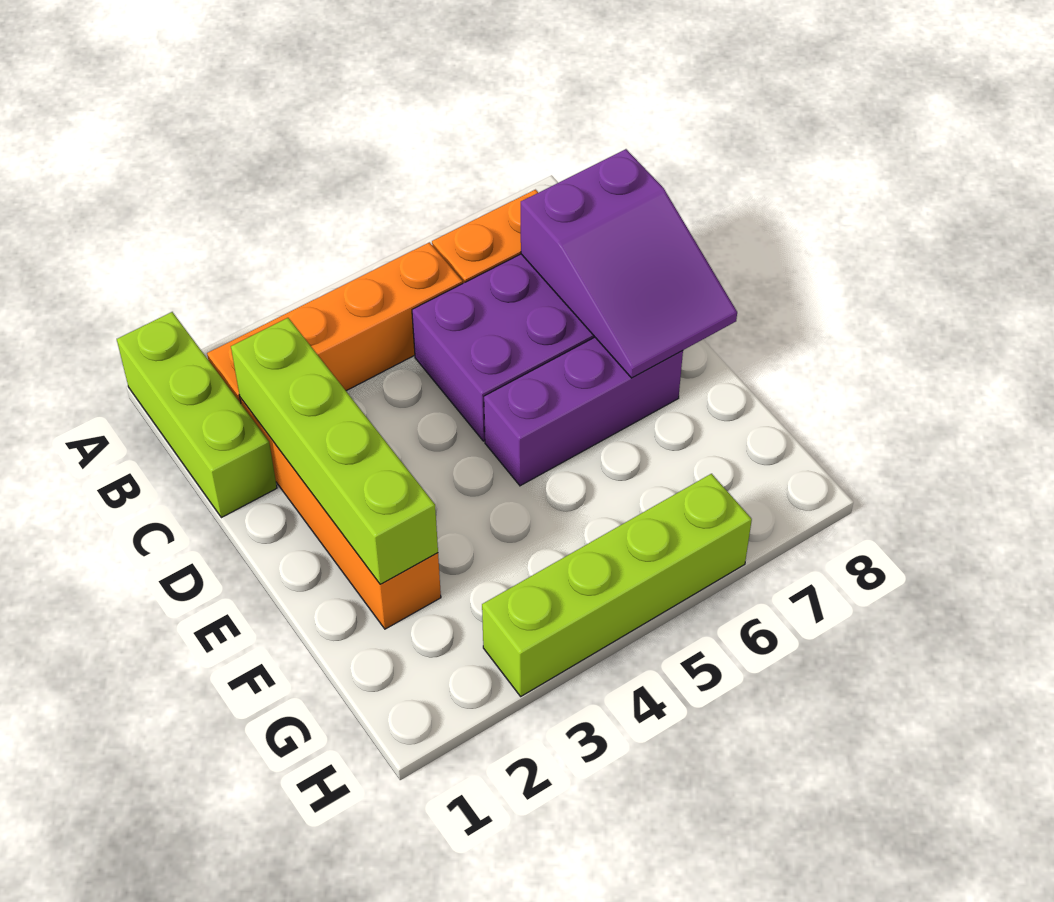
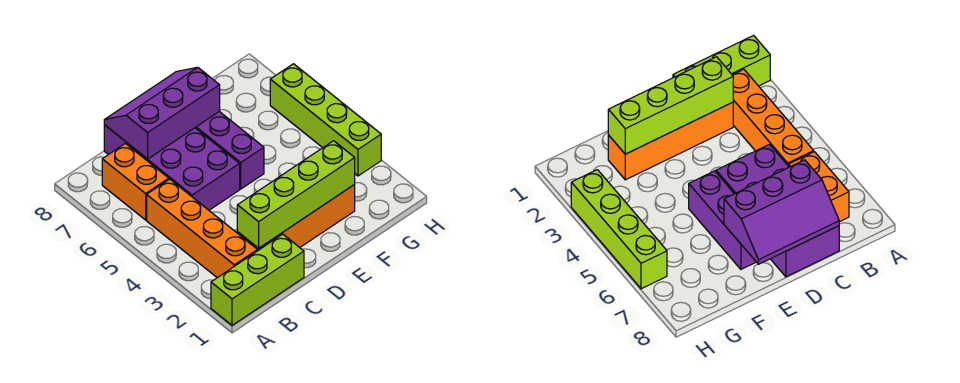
purple slope C7:E8 level 2 top C -> purple slope C7:E8 level 2 top 7

